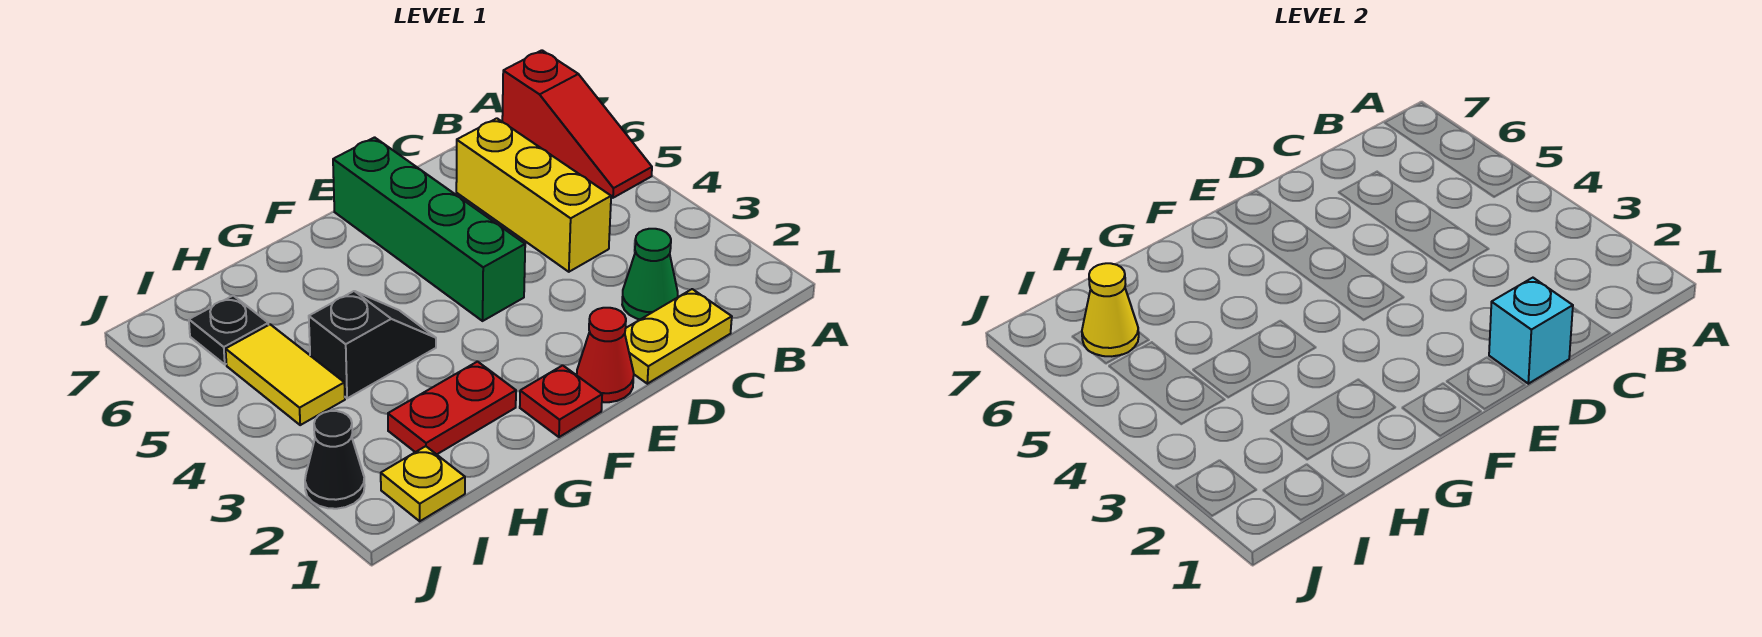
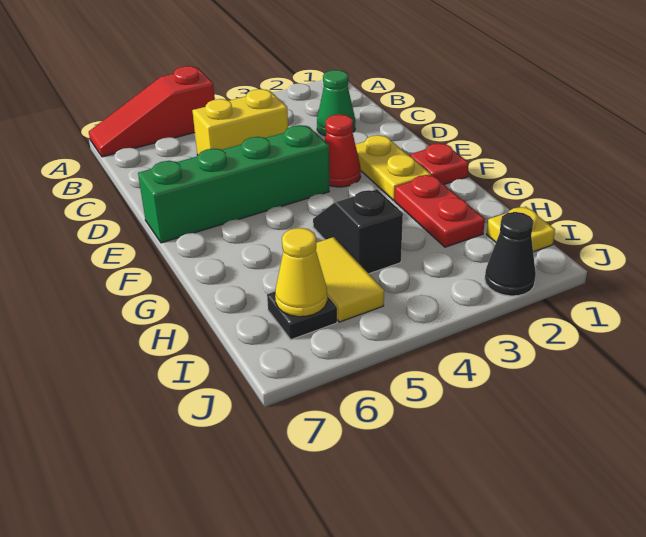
red slope A5:A7 level 1 top 7 -> red slope A5:A7 level 1 top 5
yellow plate C1:D1 level 1 -> yellow plate E2:F2 level 1
yellow brick C4:C6 level 1 -> yellow brick C4:C5 level 1
cyan brick D1 level 2 -> none
red cone E1 level 1 -> red cone E3 level 1
yellow tile I4:I5 level 1 -> yellow tile H5:I5 level 1

